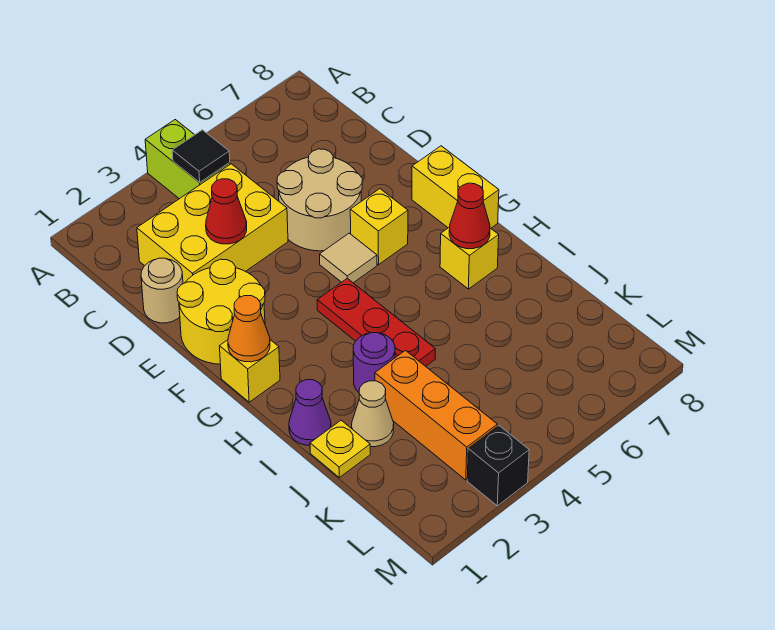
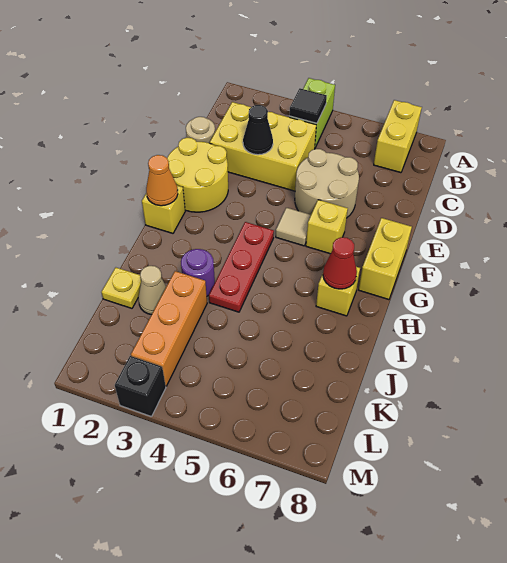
none -> yellow brick A7:B7 level 1
red cone D3 level 2 -> black cone D3 level 2
purple cone I1 level 1 -> none

